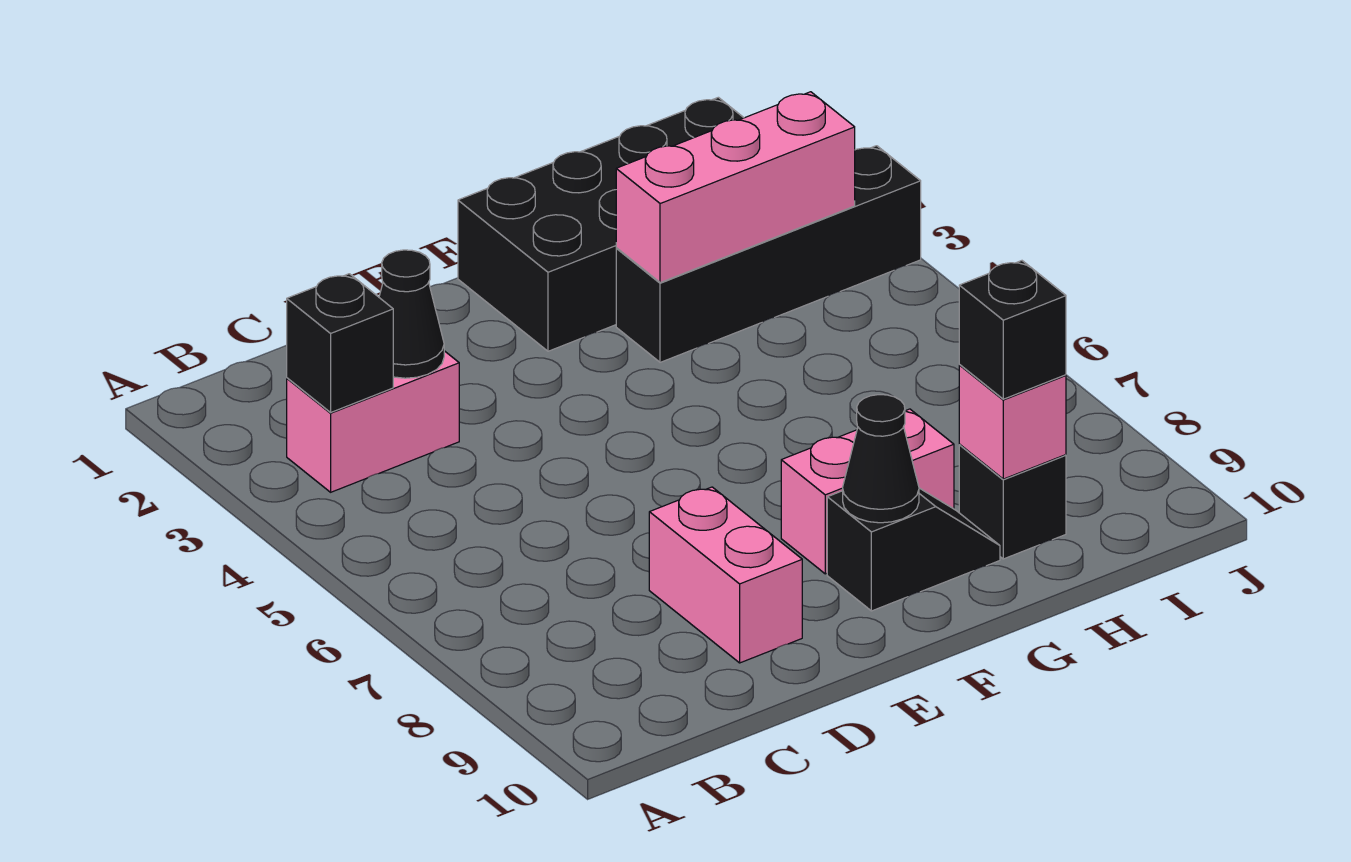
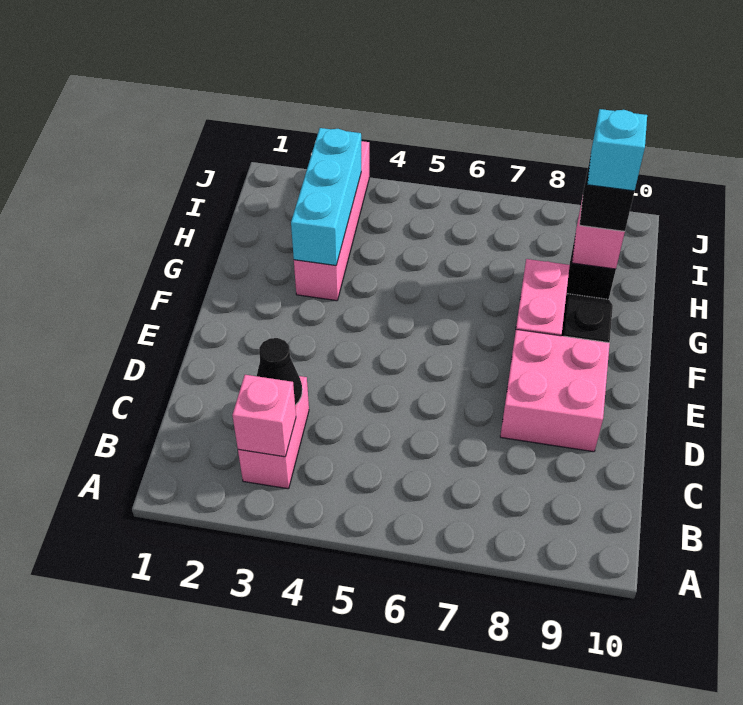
black brick B3 level 2 -> pink brick B3 level 2
pink brick D8:D9 level 1 -> pink brick D8:E9 level 1
black brick F1:I2 level 1 -> none
black cone F9 level 2 -> none
black brick G3:J3 level 1 -> pink brick G3:J3 level 1
pink brick G3:I3 level 2 -> cyan brick G3:I3 level 2
none -> cyan brick H9 level 4

